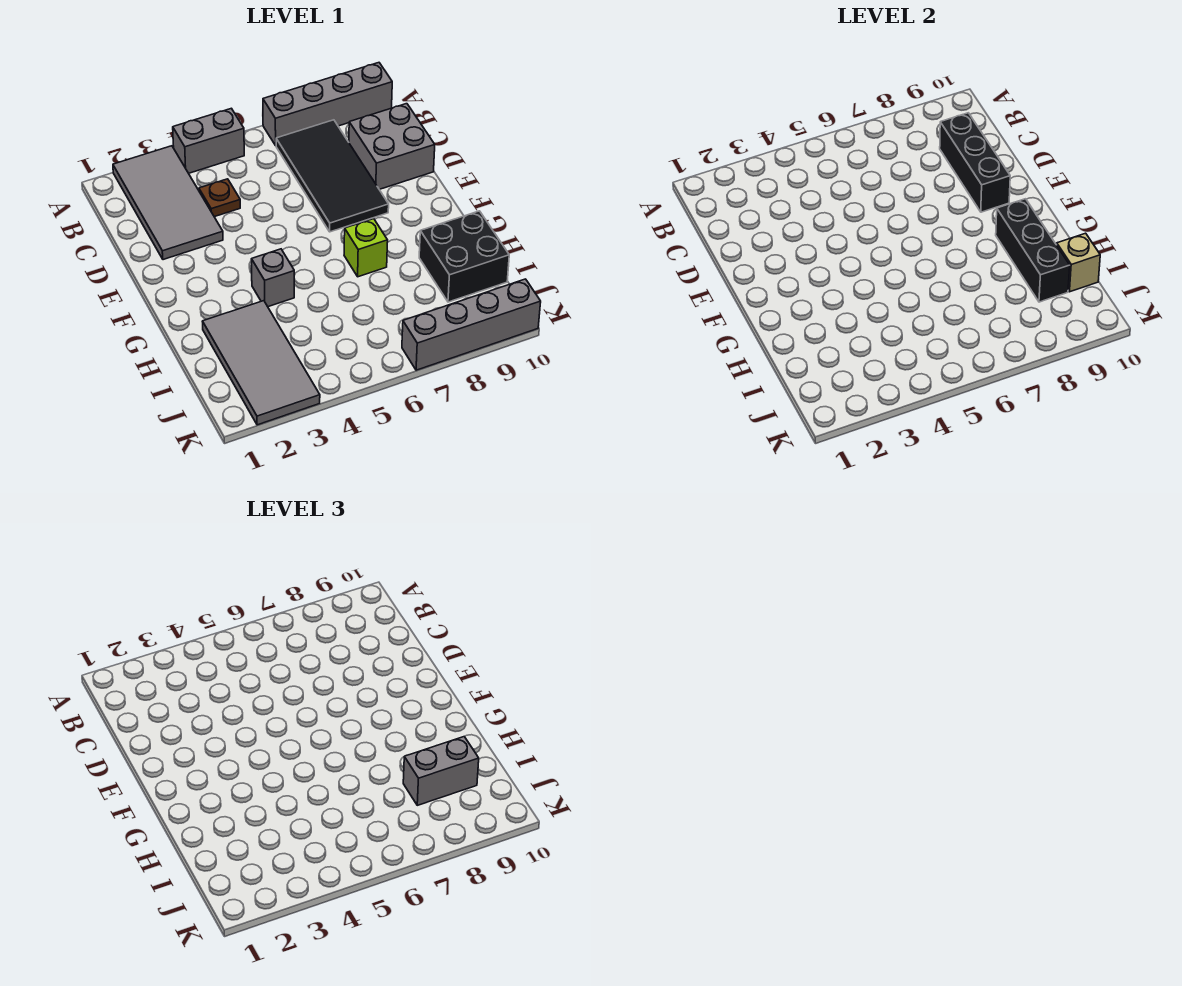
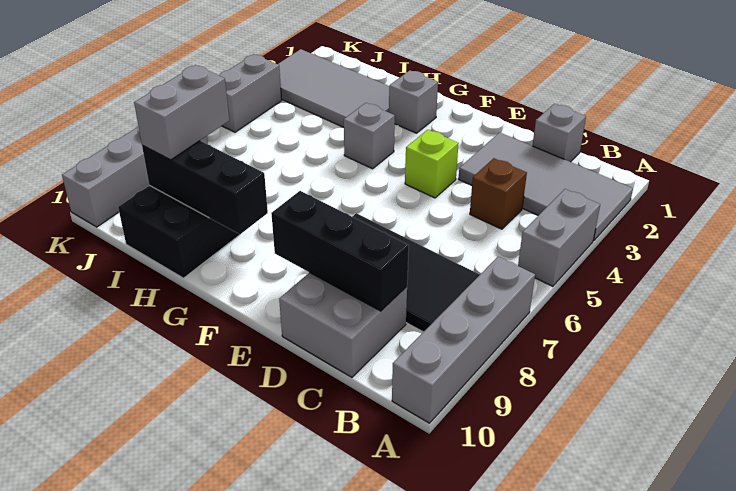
none -> grey brick C1 level 1
brown plate C4 level 1 -> brown brick C4 level 1
none -> grey brick G2 level 1
lime brick G7 level 1 -> lime brick E4 level 1
tan brick I10 level 2 -> none
none -> grey brick K4:K5 level 1

